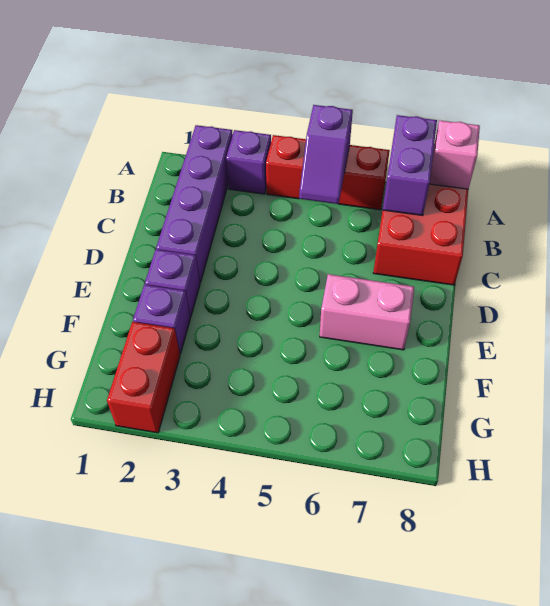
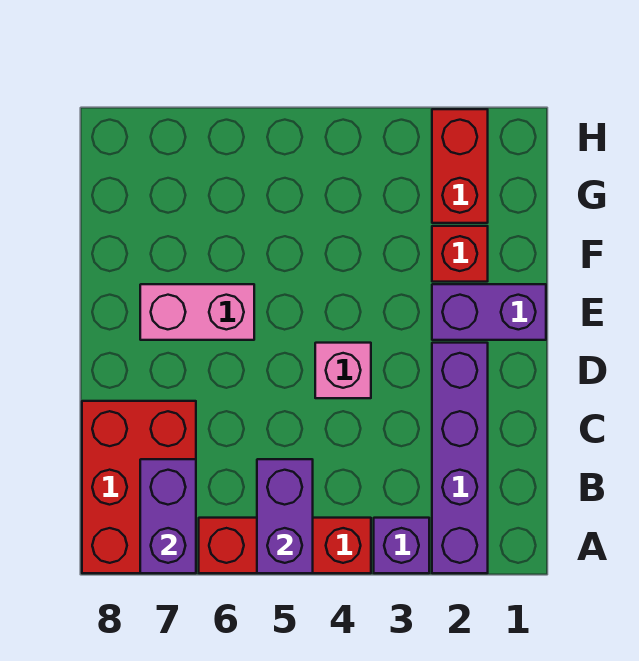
purple slope A5:B5 level 2 top A -> purple brick A5:B5 level 2
pink brick A8 level 2 -> pink brick D4 level 1
purple brick E2 level 1 -> purple brick E1:E2 level 1
purple brick F2 level 1 -> red brick F2 level 1

